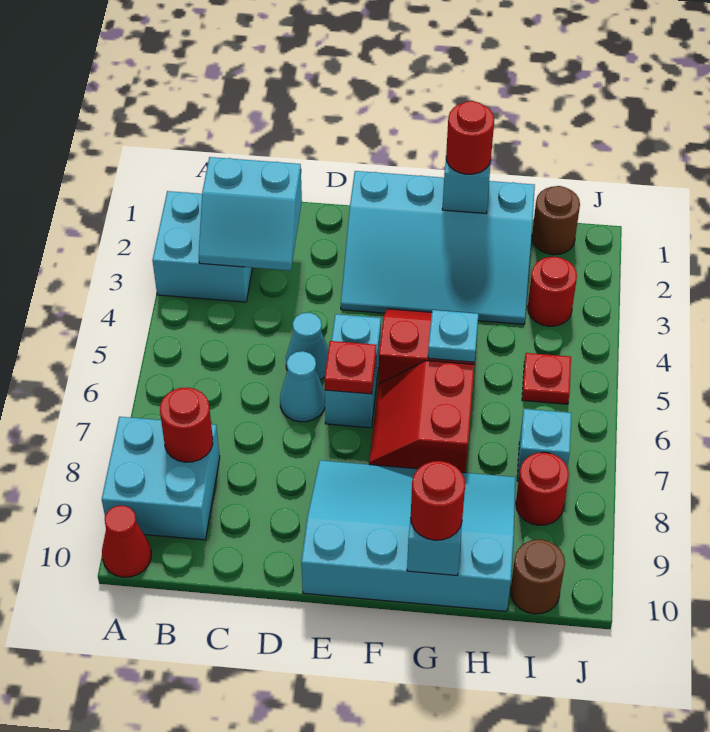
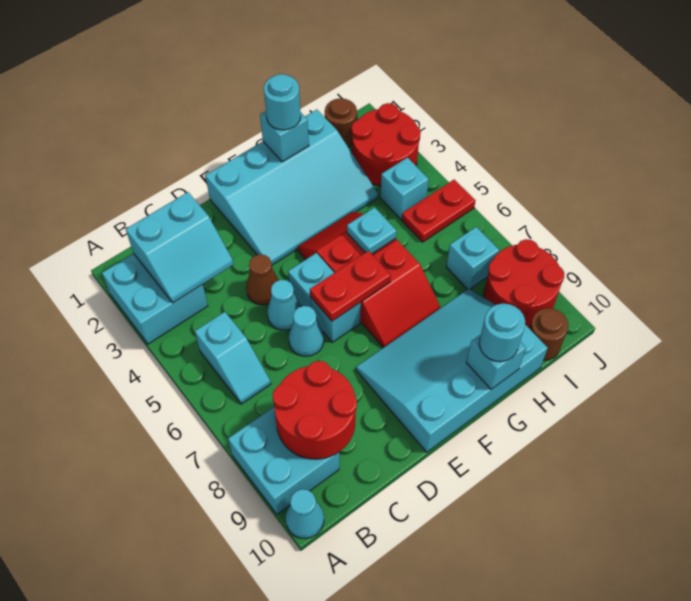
red cone A10 level 1 -> cyan cone A10 level 1
none -> cyan slope B5:B6 level 1 top 5
red round brick B8 level 2 -> red round brick B8:C9 level 2
none -> brown cone D4 level 1
red plate E6 level 2 -> red plate E6:F6 level 2
red slope F6:G7 level 1 top G -> red slope F6:G7 level 1 top 6
red round brick G1 level 3 -> cyan round brick G1 level 3
red round brick G10 level 3 -> cyan round brick G10 level 3
red round brick I3 level 1 -> red round brick I2:J3 level 1
none -> cyan brick I4 level 1
red plate I5 level 1 -> red plate I5:J5 level 1
red round brick I8 level 1 -> red round brick I8:J9 level 1

